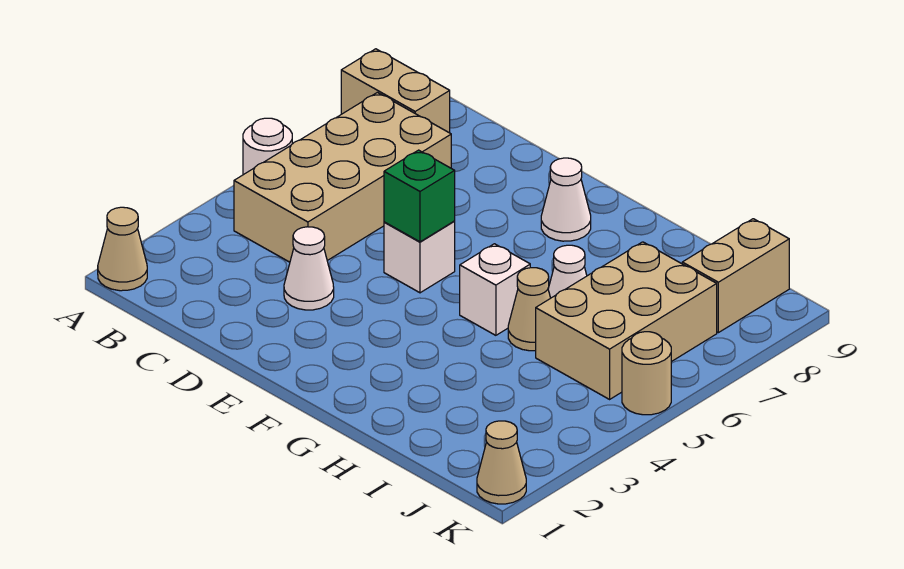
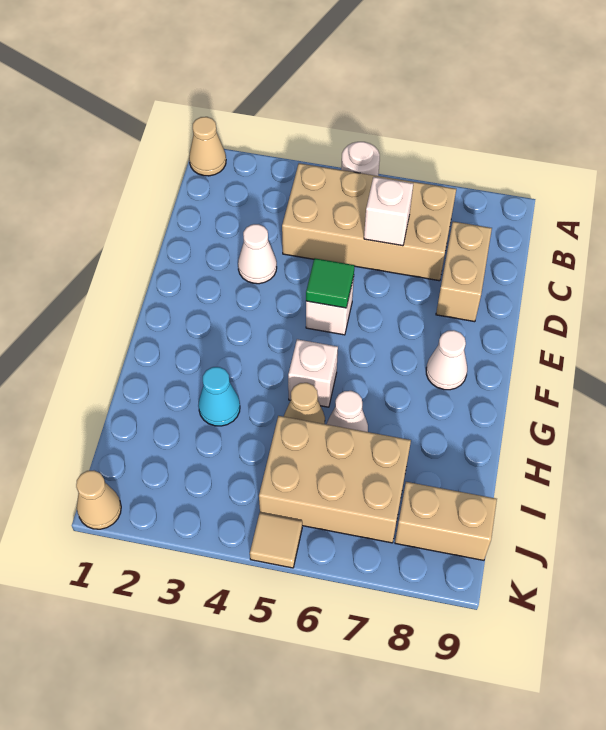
tan brick A8:B8 level 1 -> tan brick C8:D8 level 1
none -> white brick C6 level 2
green brick E5 level 2 -> green tile E5 level 2
none -> cyan cone H3 level 1
tan round brick K5 level 1 -> tan tile K5 level 1

